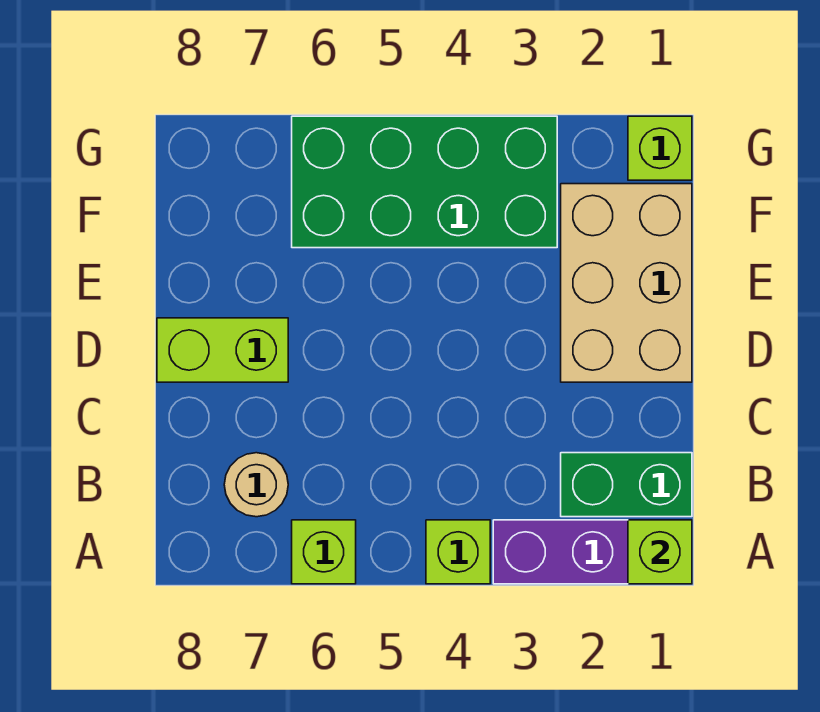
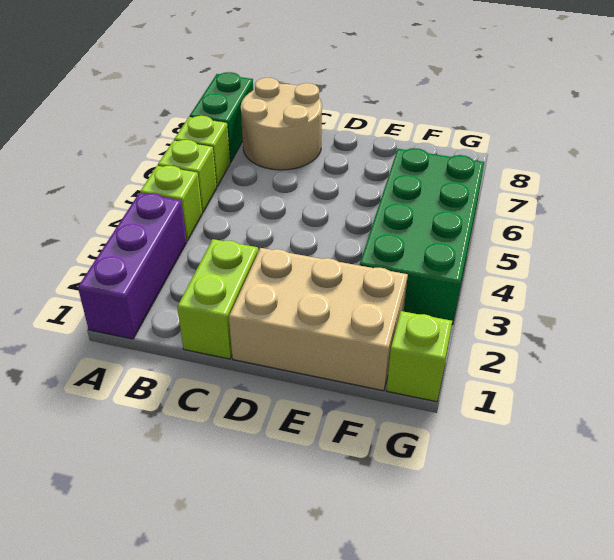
lime brick A1 level 2 -> lime brick A5 level 1
green brick B1:B2 level 1 -> green brick A7:A8 level 1
tan round brick B7 level 1 -> tan round brick B7:C8 level 1
lime brick D7:D8 level 1 -> lime brick C1:C2 level 1

